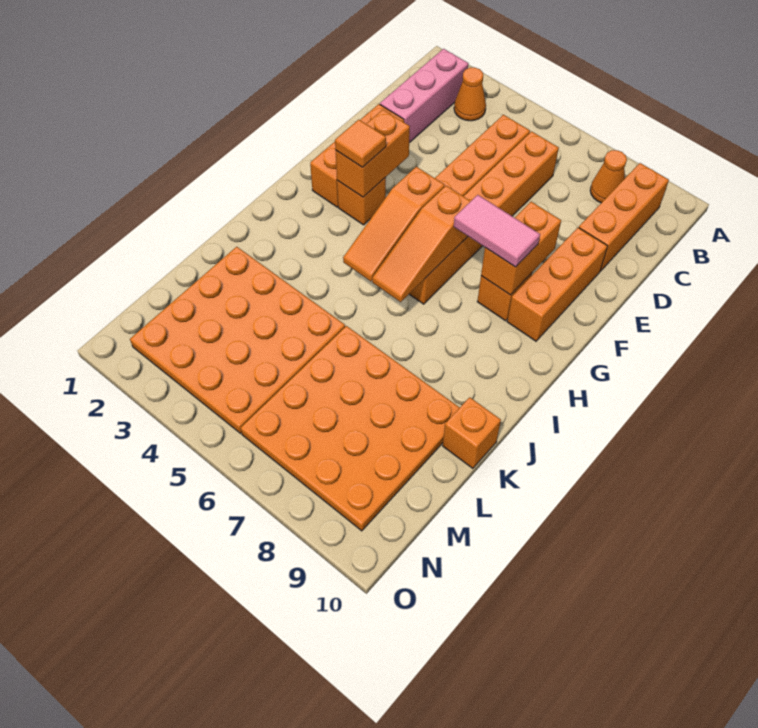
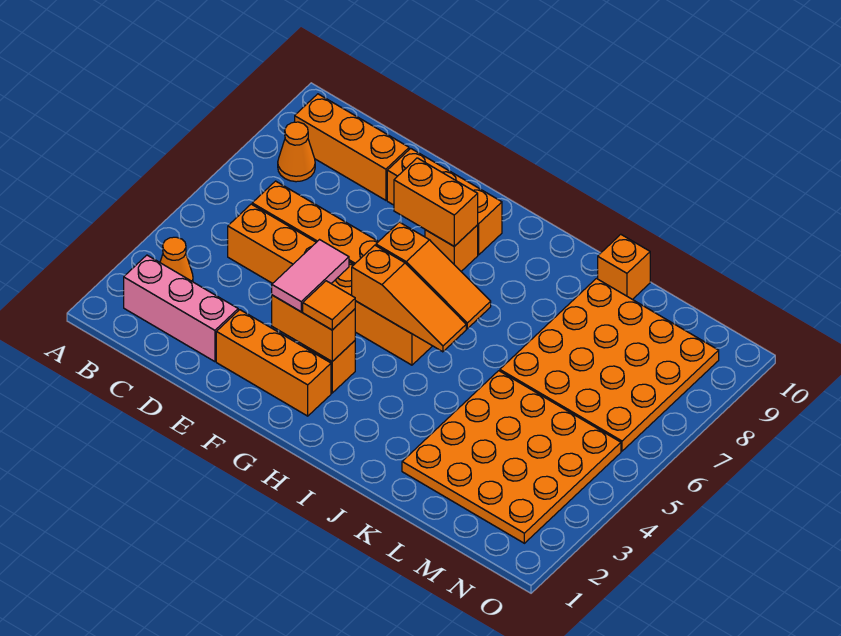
pink tile G7:G8 level 3 -> pink tile F3:F4 level 3

